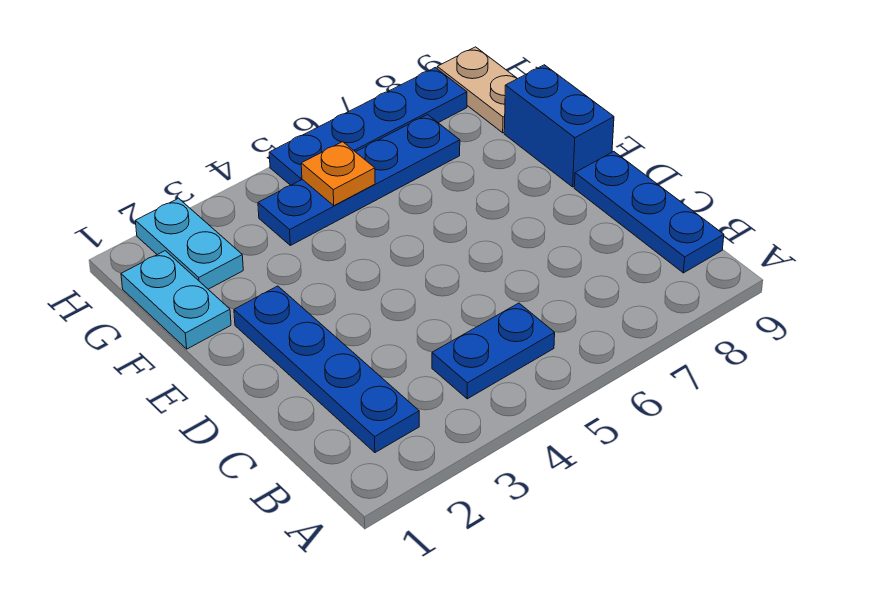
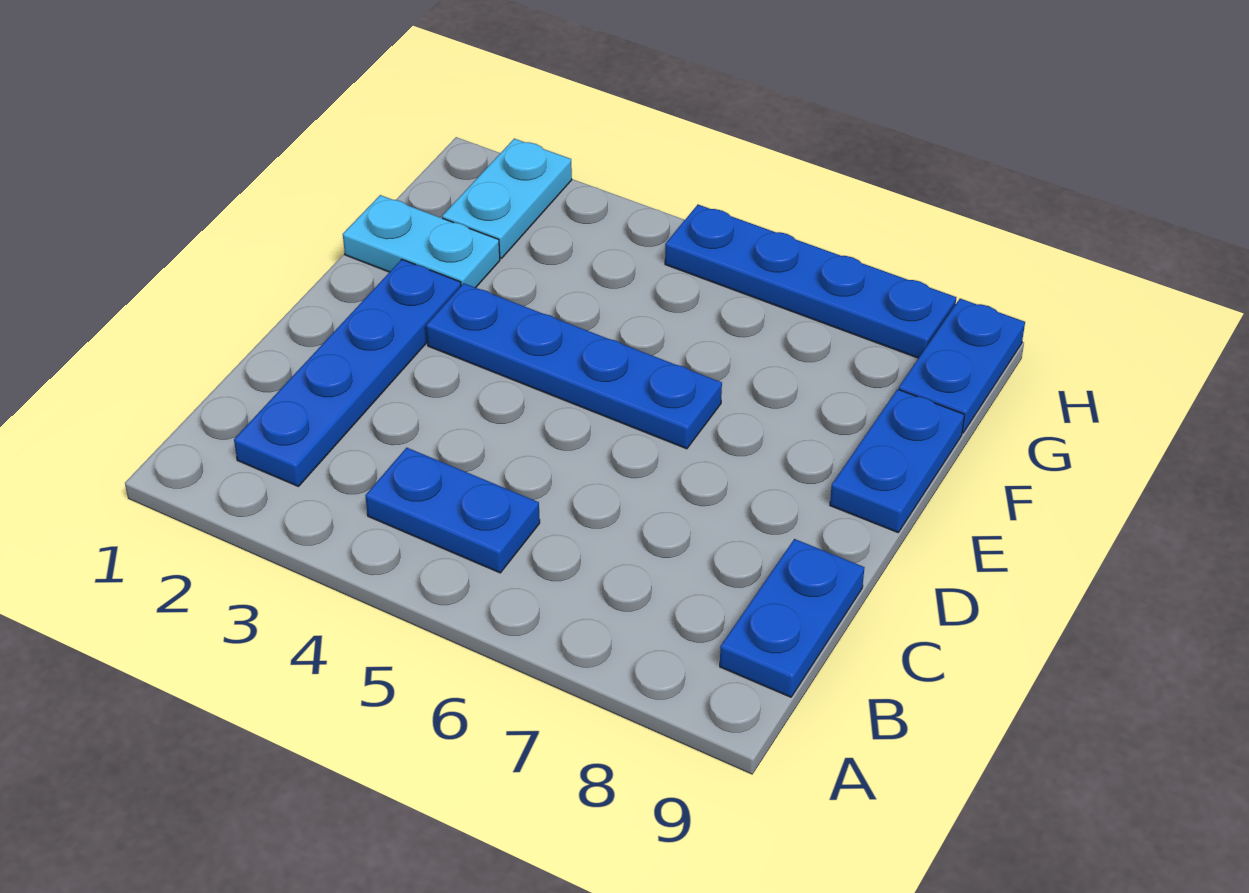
blue plate B9:D9 level 1 -> blue plate B9:C9 level 1
blue brick E9:F9 level 1 -> blue plate E9:F9 level 1
cyan plate F1:G1 level 1 -> cyan plate F1:F2 level 1
blue plate G4:G7 level 1 -> blue plate E3:E6 level 1
orange plate G5 level 2 -> none
tan plate G9:H9 level 1 -> blue plate G9:H9 level 1

